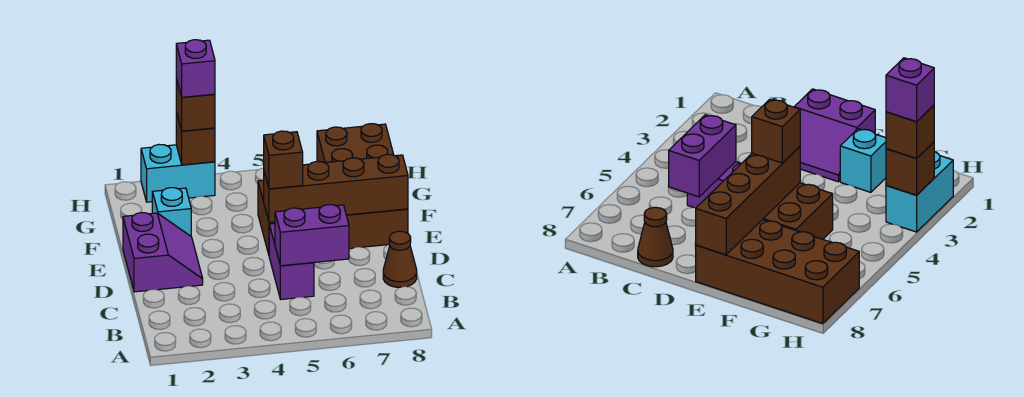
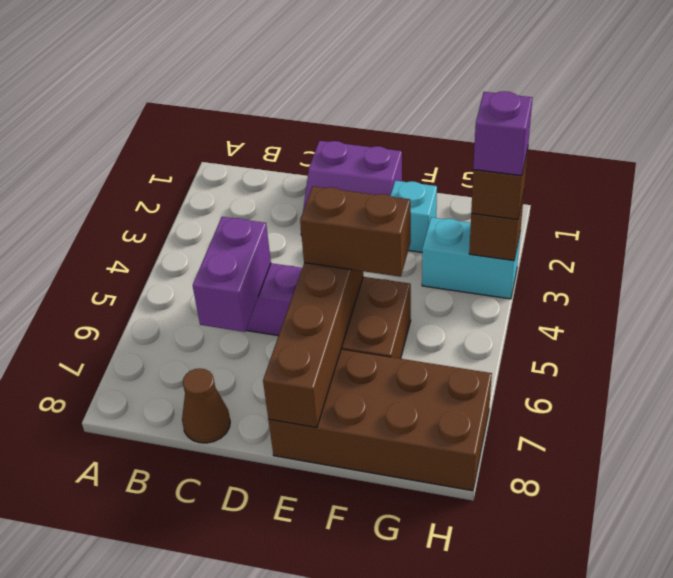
brown brick E5 level 3 -> brown brick E5:F5 level 3
cyan brick H2:H3 level 1 -> cyan brick G3:H3 level 1

